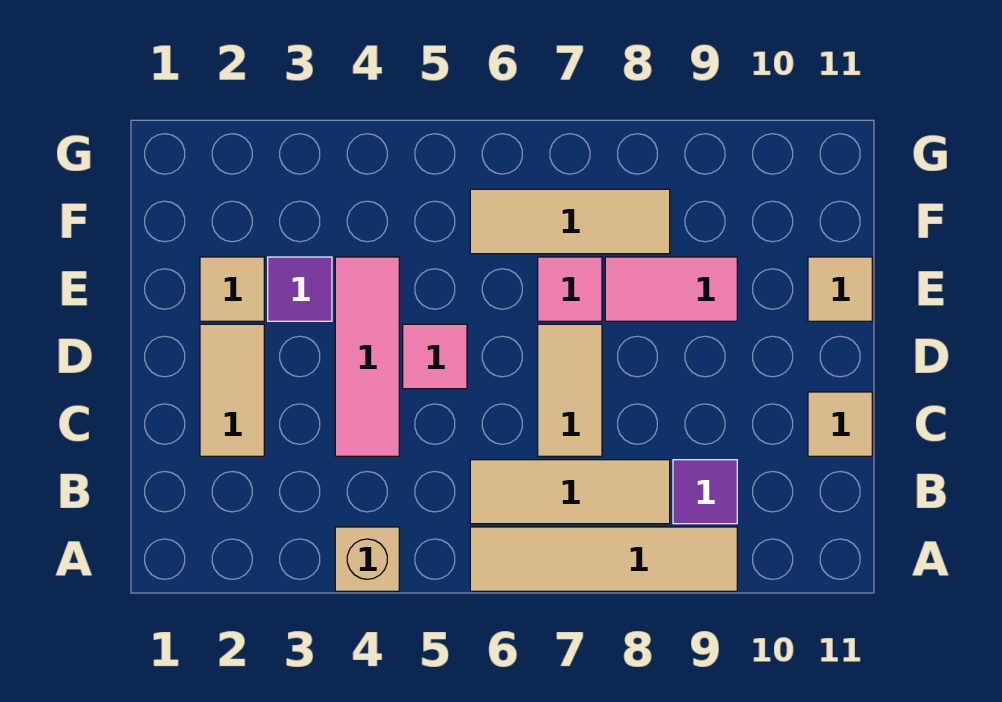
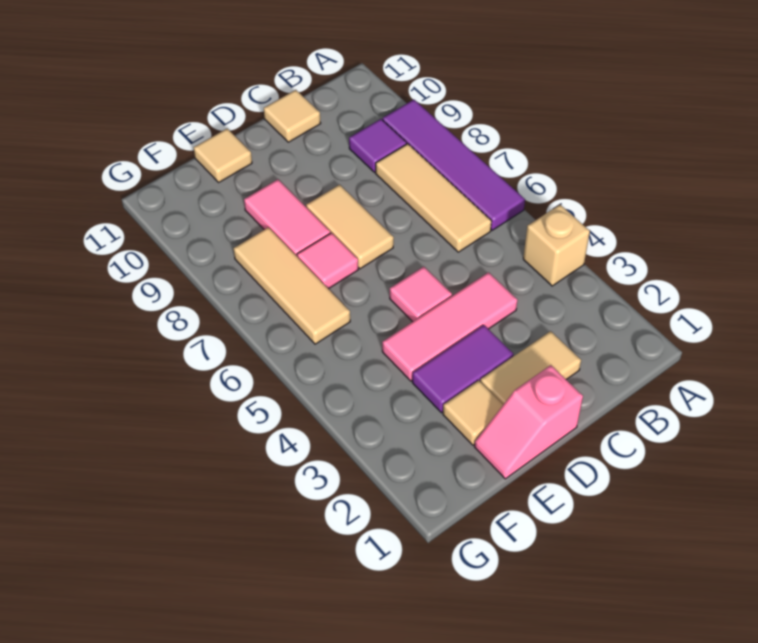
tan tile A6:A9 level 1 -> purple tile A6:A9 level 1
tan tile C7:D7 level 1 -> tan tile D7:D8 level 1
none -> pink slope D1:E1 level 1 top D
purple tile E3 level 1 -> purple tile D3:E3 level 1

